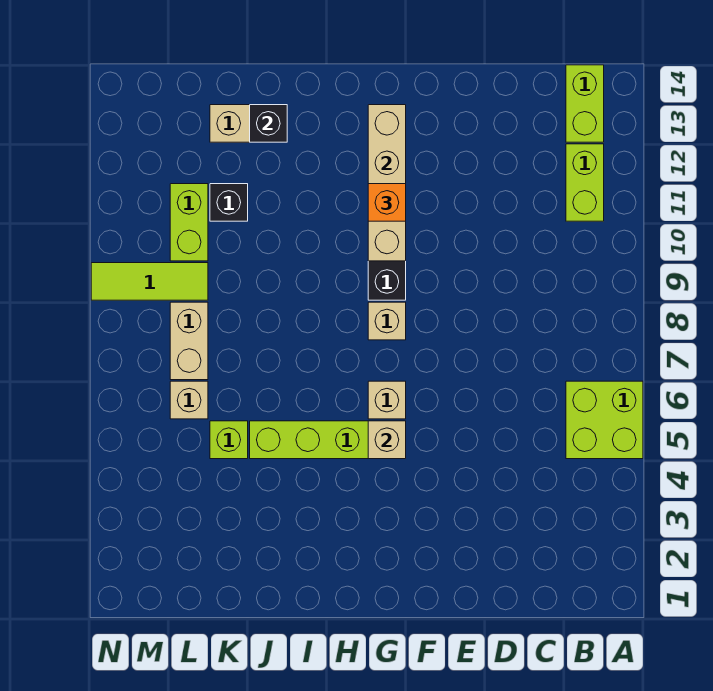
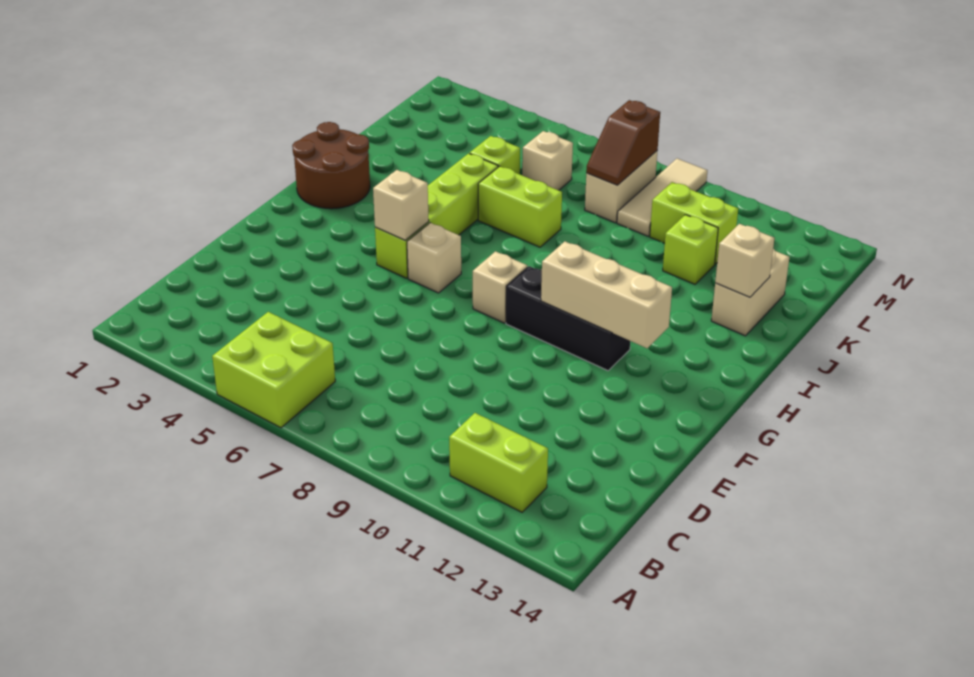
lime brick B13:B14 level 1 -> lime brick J6:J7 level 1
tan brick G10:G13 level 2 -> tan brick G10:G12 level 2
orange brick G11 level 3 -> none
none -> brown round brick H1:I2 level 1
black brick J13 level 2 -> tan brick J13 level 2
black brick K11 level 1 -> lime brick K11 level 1
tan brick L7:L8 level 1 -> tan brick L8:M8 level 1
none -> brown slope L8:M8 level 2 top M
lime tile L9:N9 level 1 -> tan tile L9:N9 level 1

